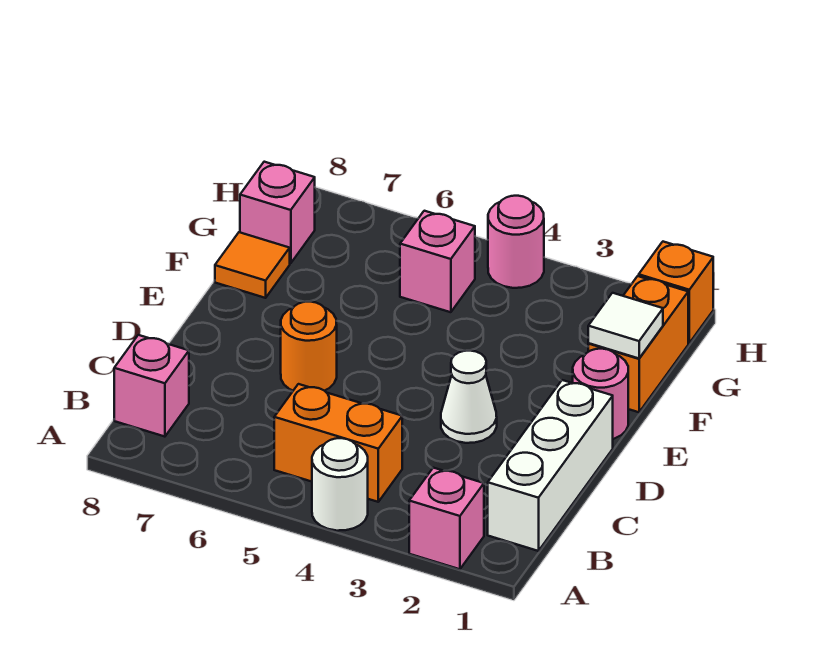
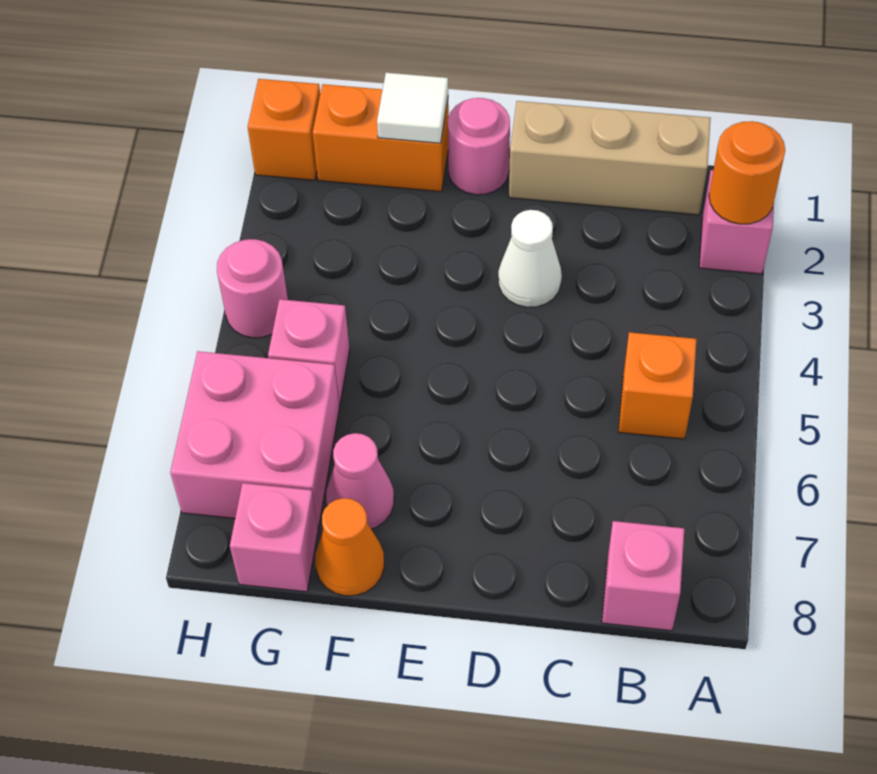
white round brick A4 level 1 -> none
white brick B1:D1 level 1 -> tan brick B1:D1 level 1
orange brick B4:B5 level 1 -> orange brick B5 level 1
orange round brick D6 level 1 -> orange round brick A2 level 2
none -> pink cone F7 level 1
orange tile F8 level 1 -> orange cone F8 level 1
none -> pink brick G6:H7 level 1

